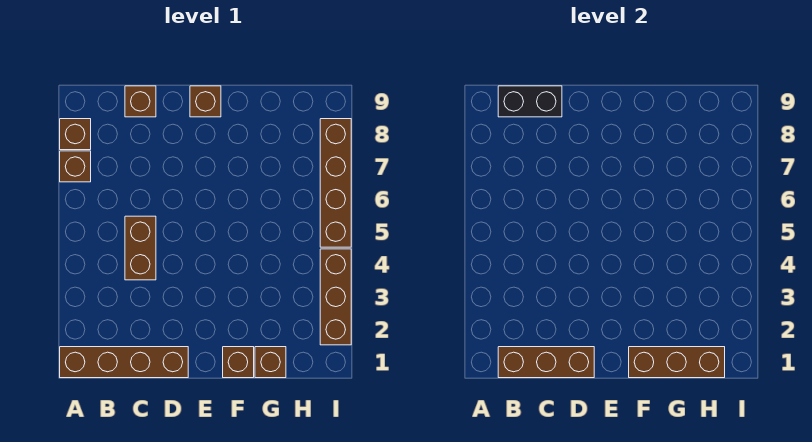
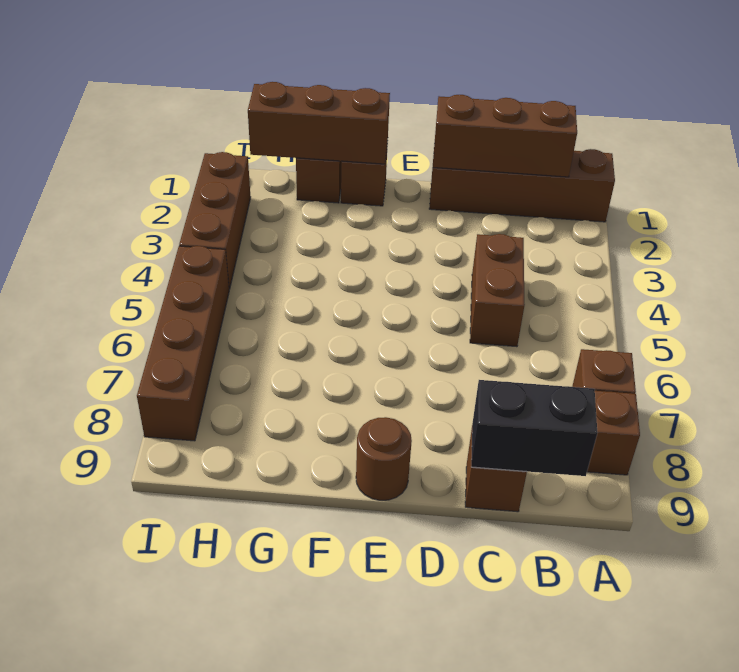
brown brick E9 level 1 -> brown round brick E9 level 1

